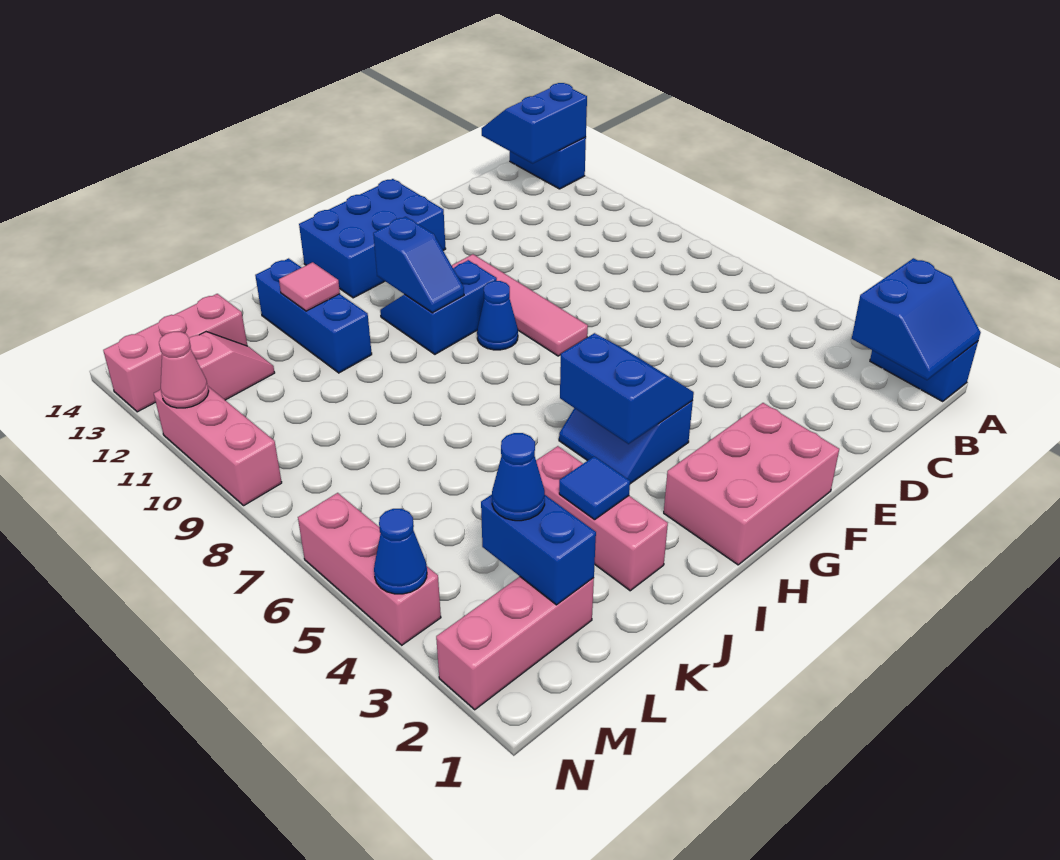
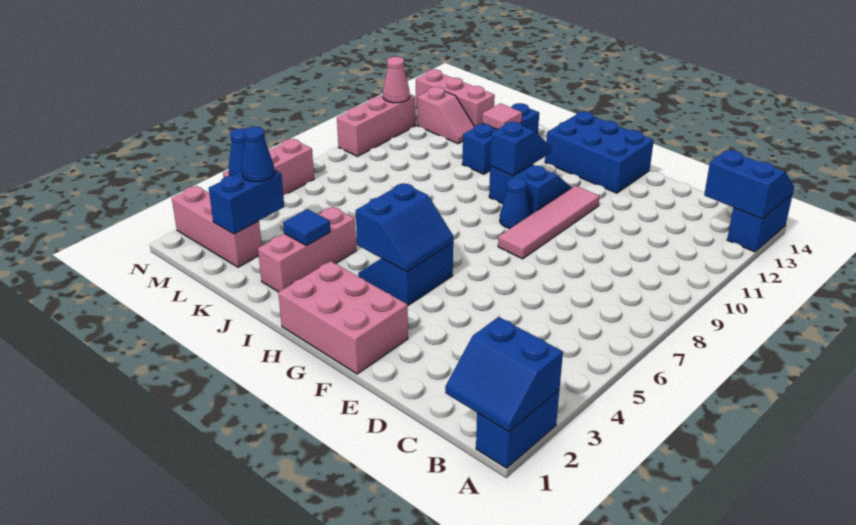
blue slope H10:H11 level 2 top 11 -> blue slope H10:H11 level 2 top 10

